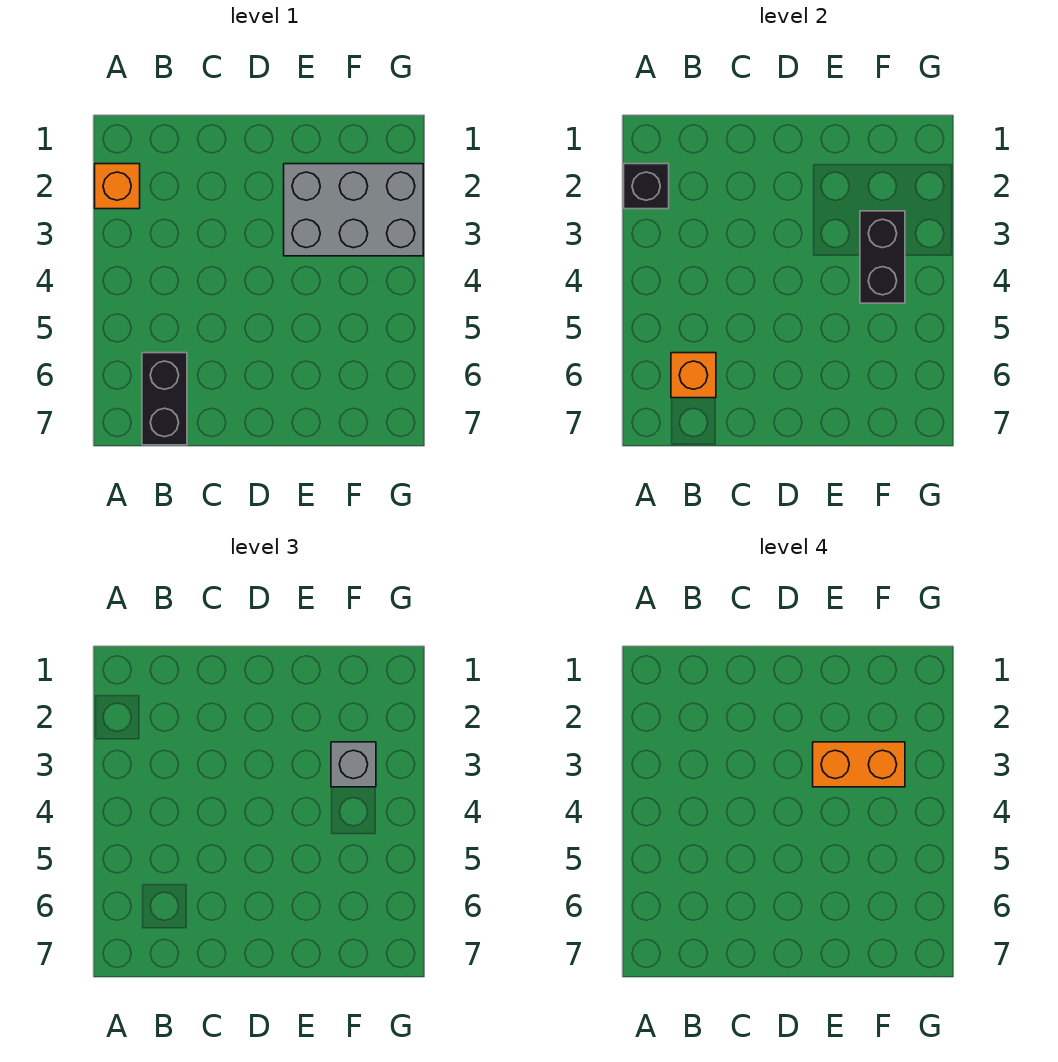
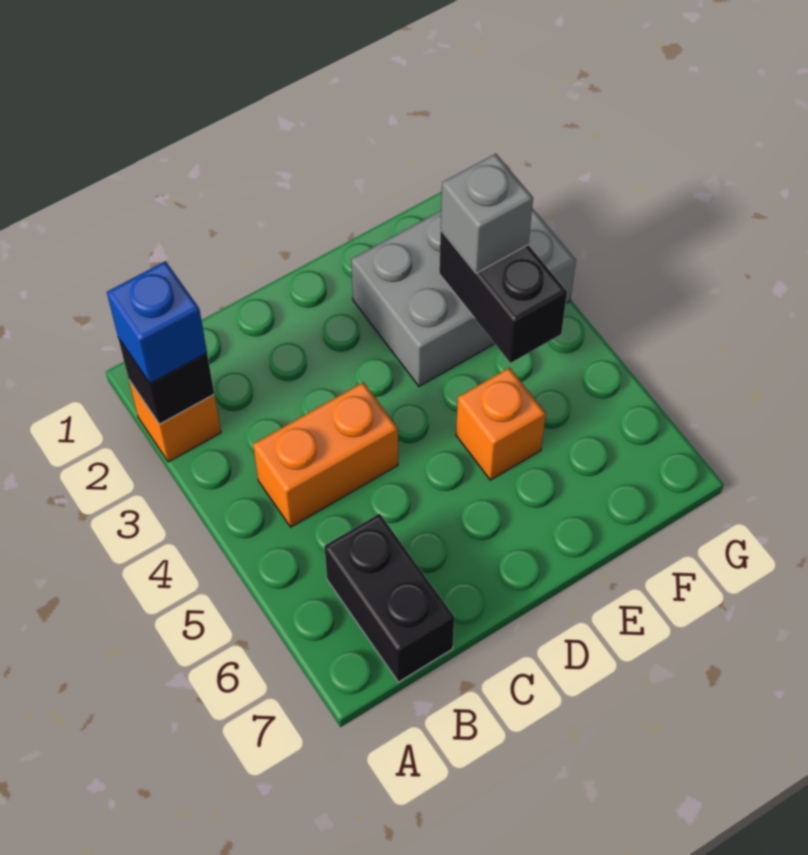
none -> blue brick A2 level 3
orange brick B6 level 2 -> orange brick E5 level 1
orange brick E3:F3 level 4 -> orange brick B4:C4 level 1

